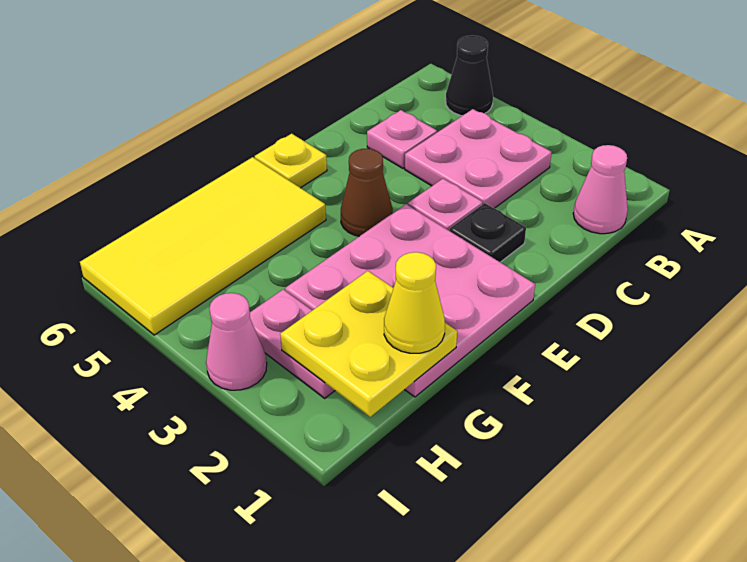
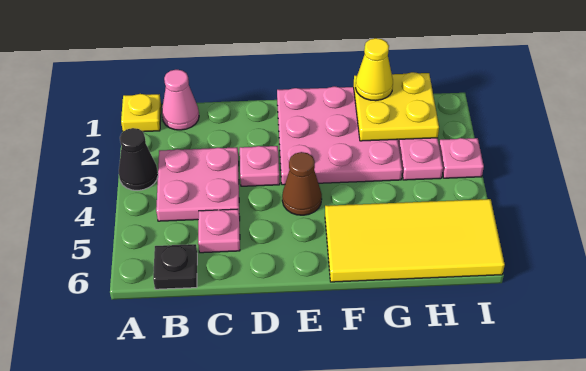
black cone A5 level 1 -> black cone A3 level 1
black plate D2 level 1 -> black plate B6 level 1
yellow plate E6 level 1 -> yellow plate A1 level 1
pink cone I3 level 1 -> pink plate I3 level 1

